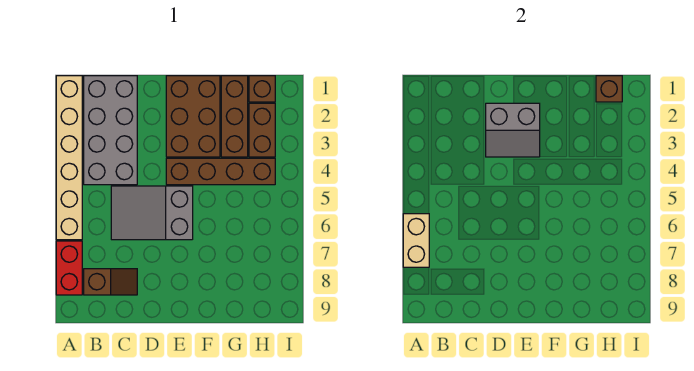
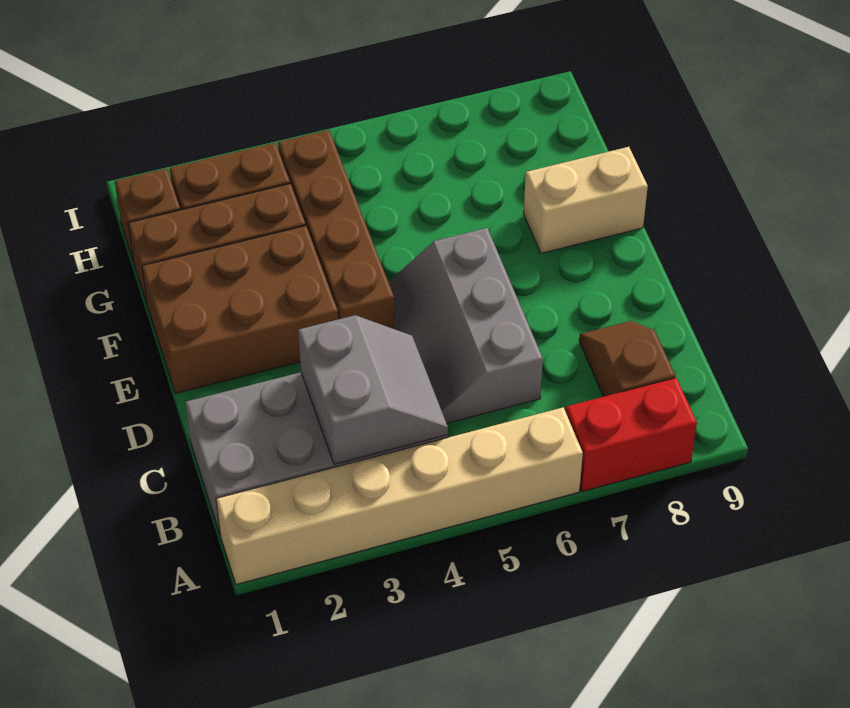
tan brick A6:A7 level 2 -> tan brick F8:F9 level 1
grey slope C5:E6 level 1 top E -> grey slope C5:E6 level 1 top 6
grey slope D2:E3 level 2 top 2 -> grey slope B3:C4 level 2 top 3
brown brick H1 level 2 -> none

